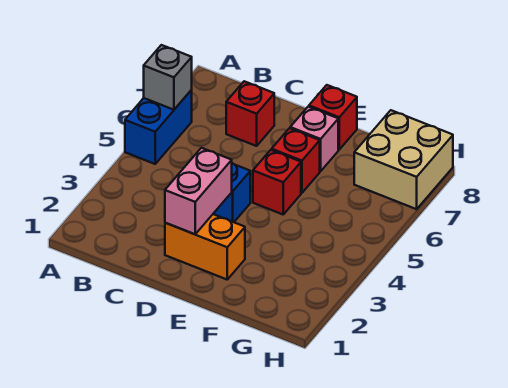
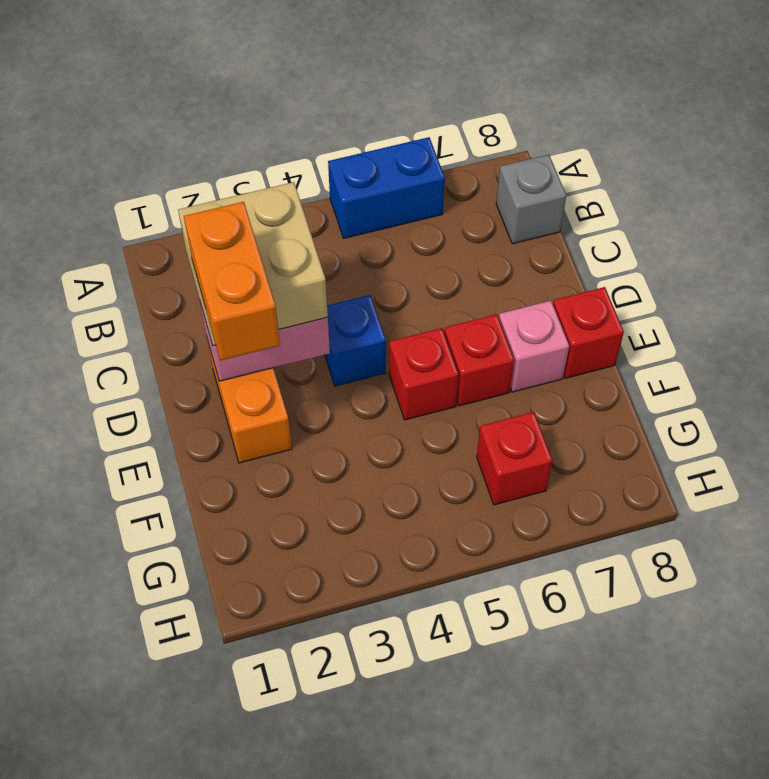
grey brick A6 level 2 -> grey brick B8 level 1
red brick C7 level 1 -> red brick G6 level 1
none -> orange brick D2:E2 level 4
tan brick G7:H8 level 1 -> tan brick C2:D3 level 3

